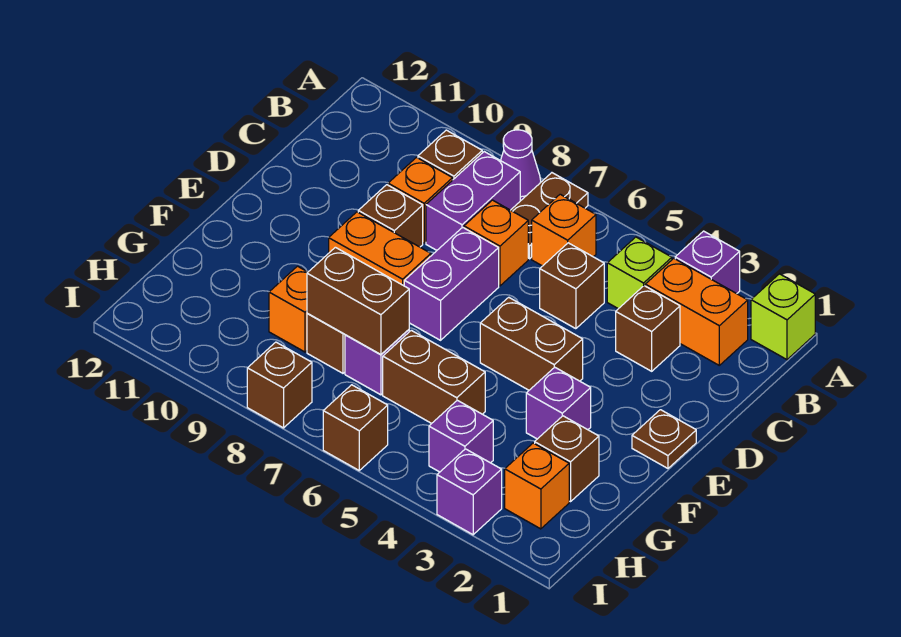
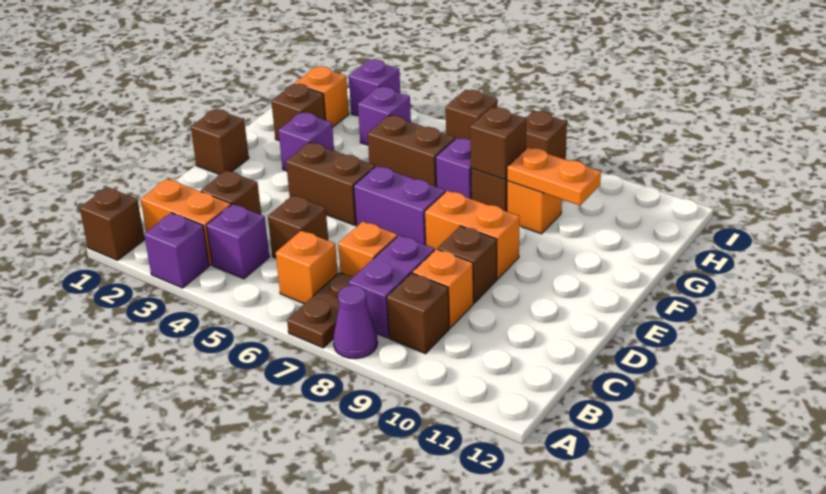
lime brick A1 level 1 -> brown brick A1 level 1
lime brick B4 level 1 -> purple brick B4 level 1
purple brick D7:E7 level 1 -> purple brick E6:E7 level 1
brown plate E1 level 1 -> brown brick E1 level 1
brown brick G7:G8 level 2 -> brown brick G8 level 2
none -> orange plate G9:G10 level 2

